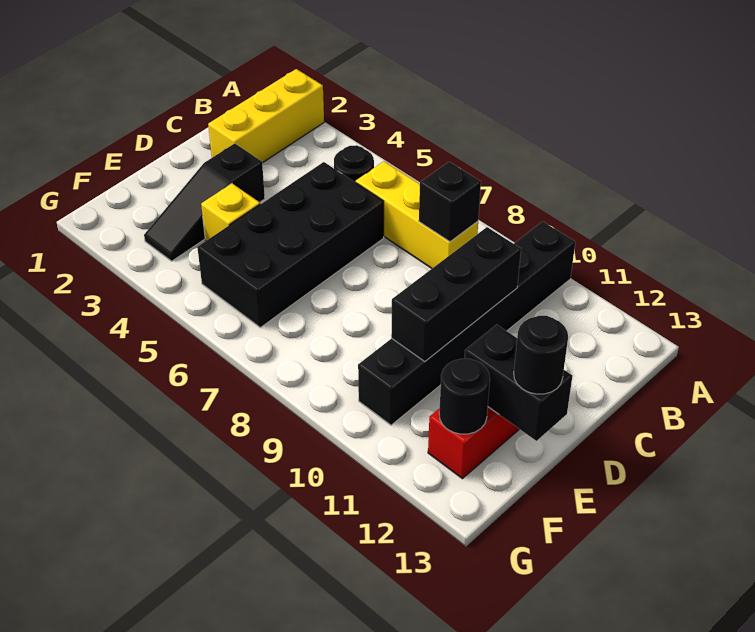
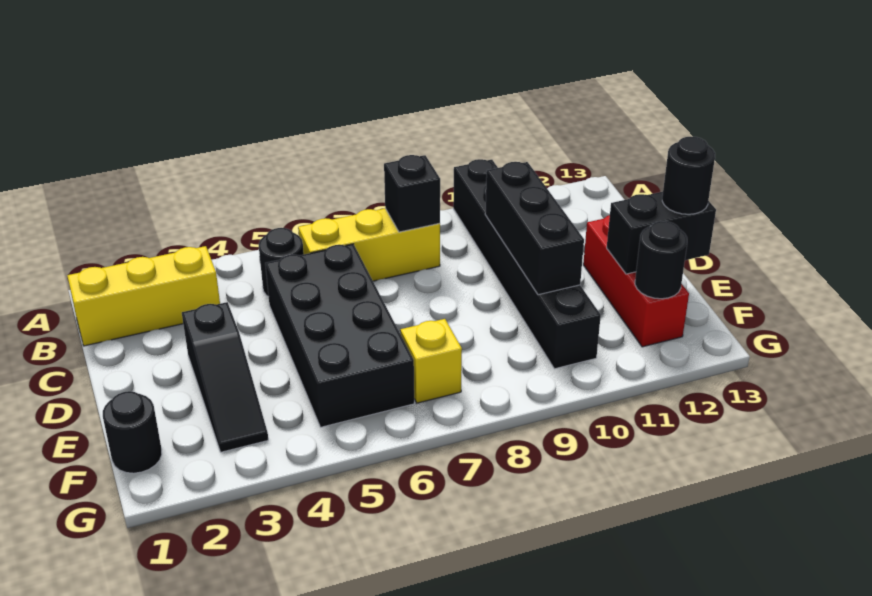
yellow brick A2:C2 level 1 -> yellow brick B1:B3 level 1
yellow brick E4 level 1 -> yellow brick F7 level 1
none -> black round brick F1 level 1

